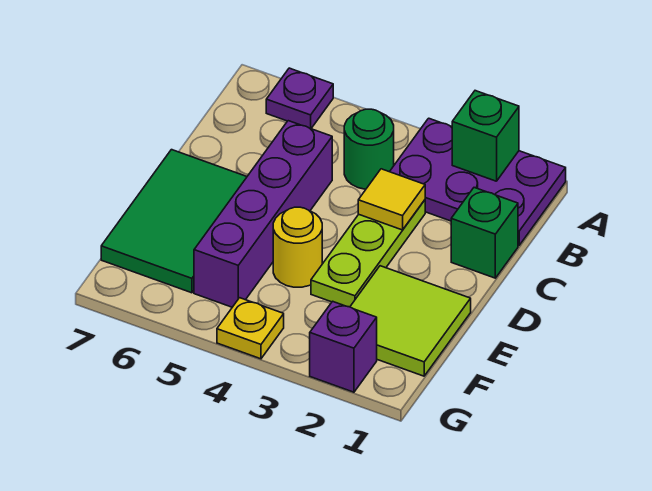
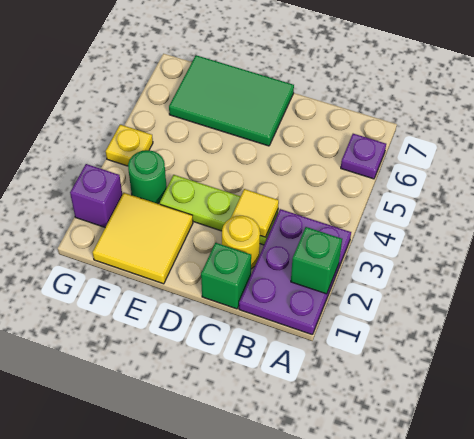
green round brick B4 level 1 -> green round brick F3 level 1
purple brick C5:F5 level 1 -> none
lime tile E1:F2 level 1 -> yellow tile E1:F2 level 1
yellow round brick E4 level 1 -> yellow round brick C2 level 1

